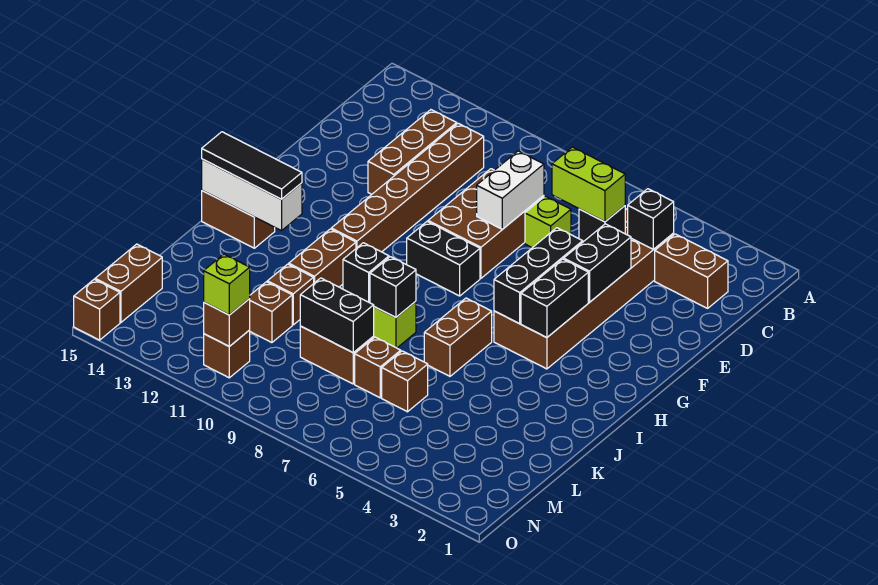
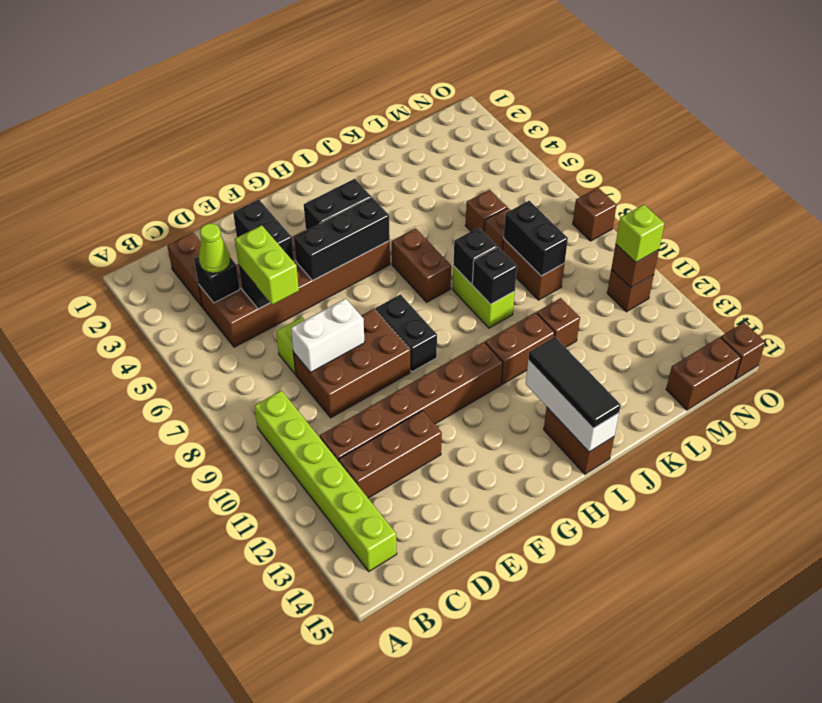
none -> lime brick B9:B14 level 1
none -> lime cone C4 level 3
black brick E4:F4 level 2 -> black brick E3:E4 level 2
brown brick I6:J6 level 1 -> brown brick I6:I7 level 1
brown brick L11 level 1 -> brown brick O8 level 1

